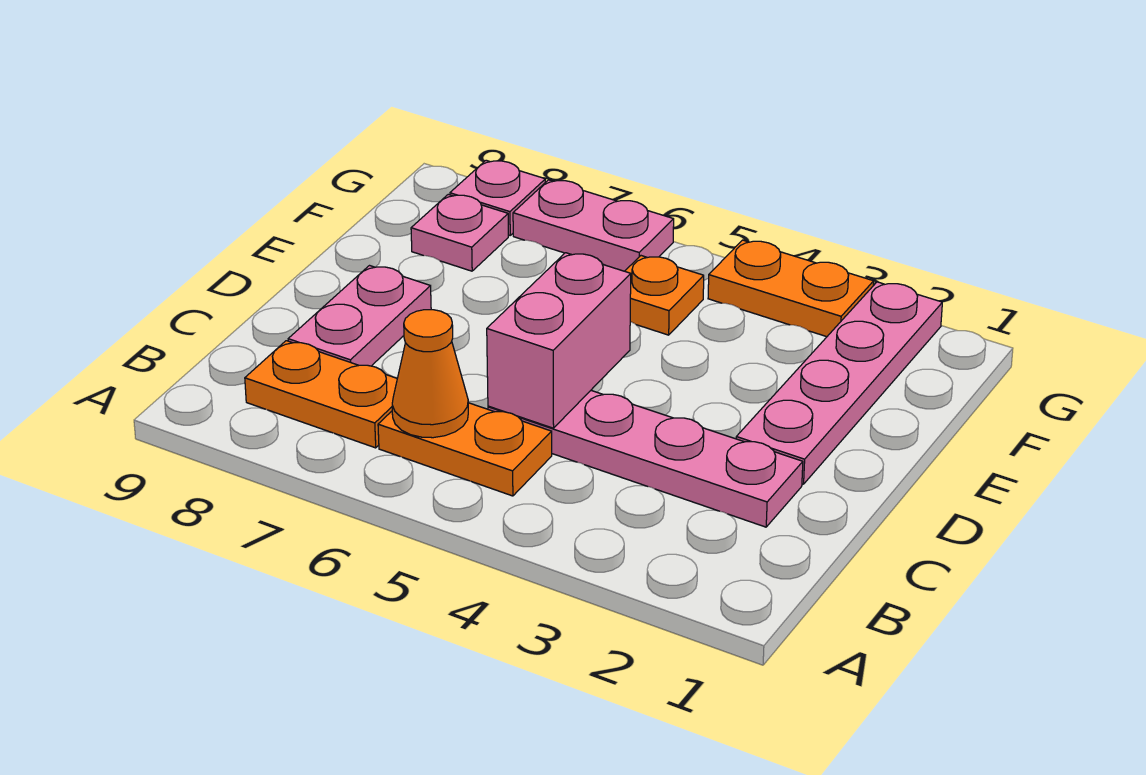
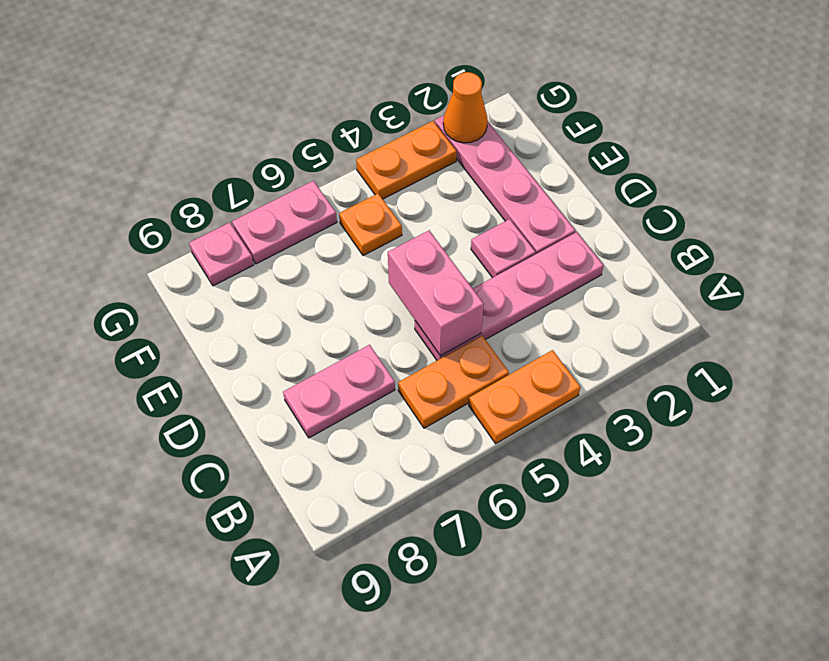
orange cone B6 level 2 -> orange cone G2 level 2
orange plate B7:B8 level 1 -> orange plate A4:A5 level 1
pink plate C8:D8 level 1 -> pink plate C7:C8 level 1
pink plate F8 level 1 -> pink plate D3 level 1

